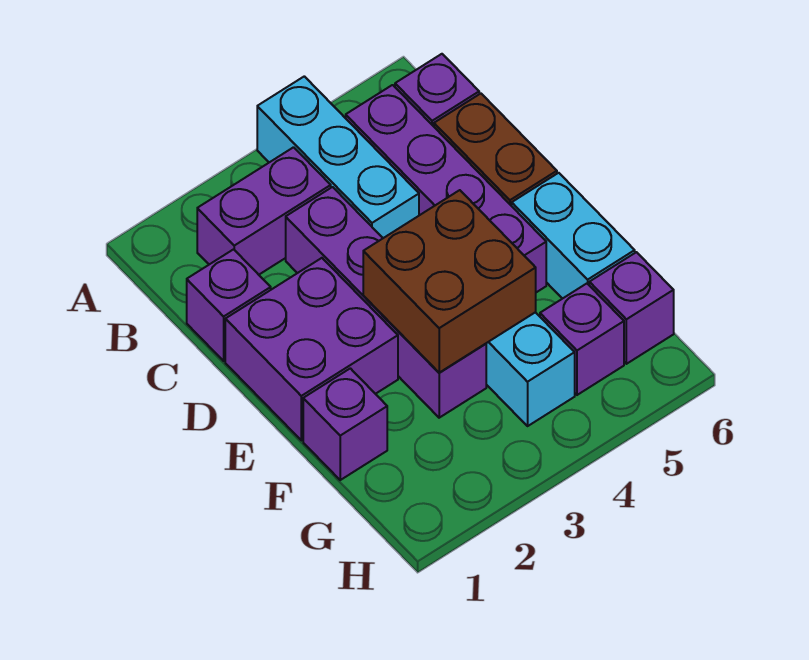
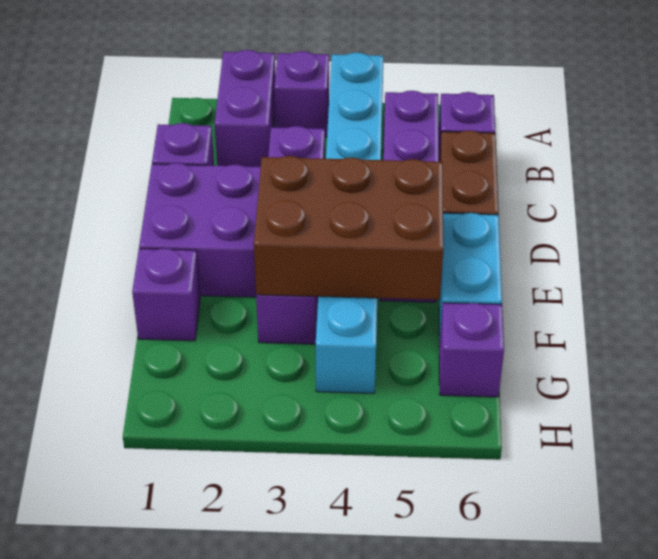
purple brick B2:B3 level 1 -> purple brick A2:B2 level 1
brown brick E3:F4 level 2 -> brown brick E3:F5 level 2
purple brick G5 level 1 -> purple brick A3 level 1

